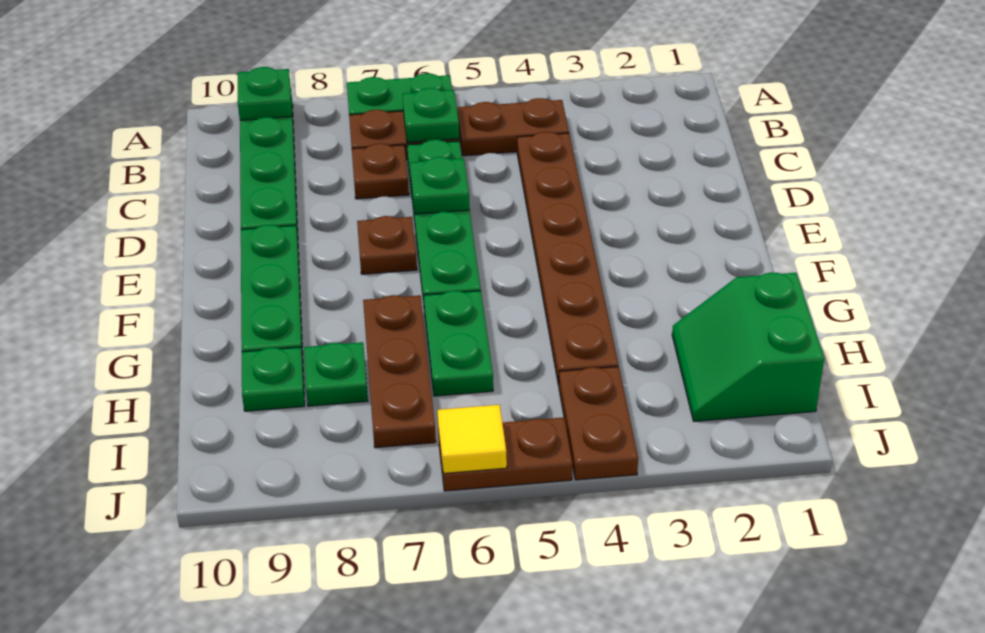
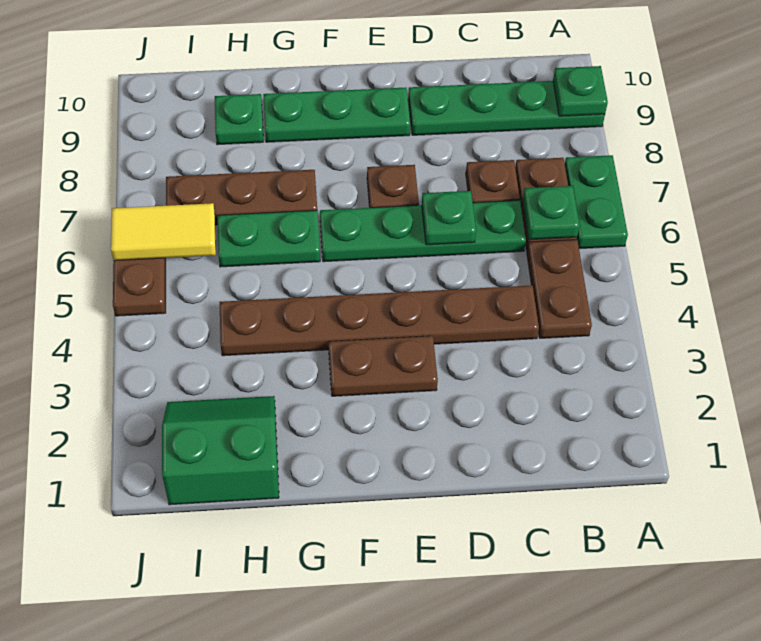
green plate H8 level 1 -> none
brown plate I4:J4 level 1 -> brown plate E3:F3 level 1
yellow tile J6 level 2 -> yellow tile I6:J6 level 2

